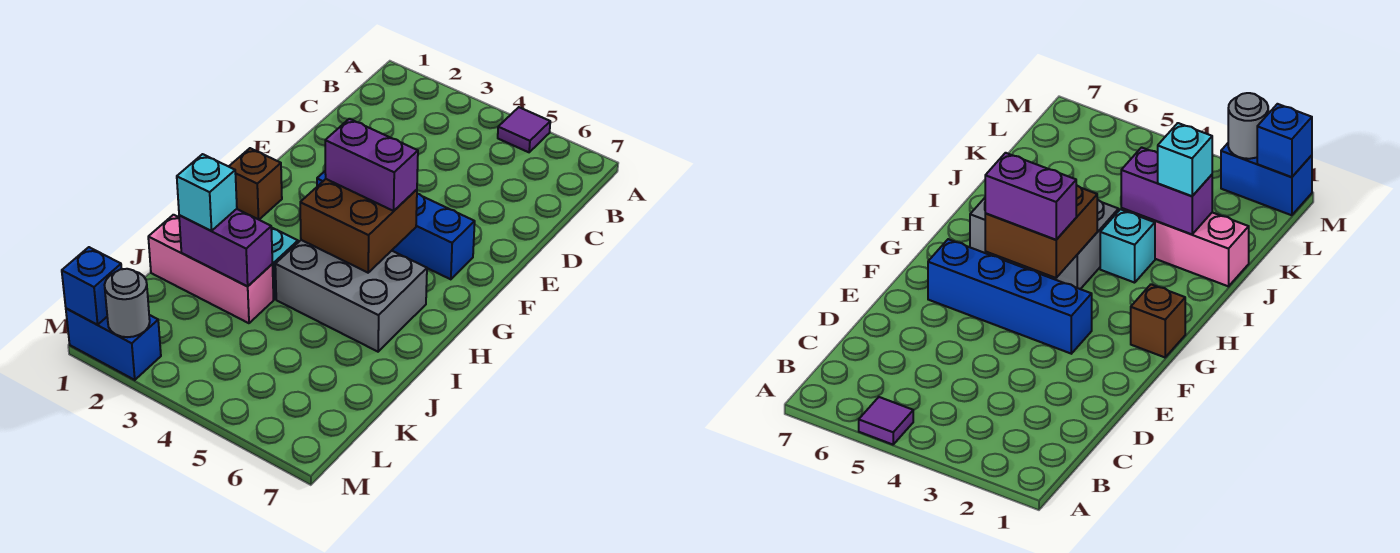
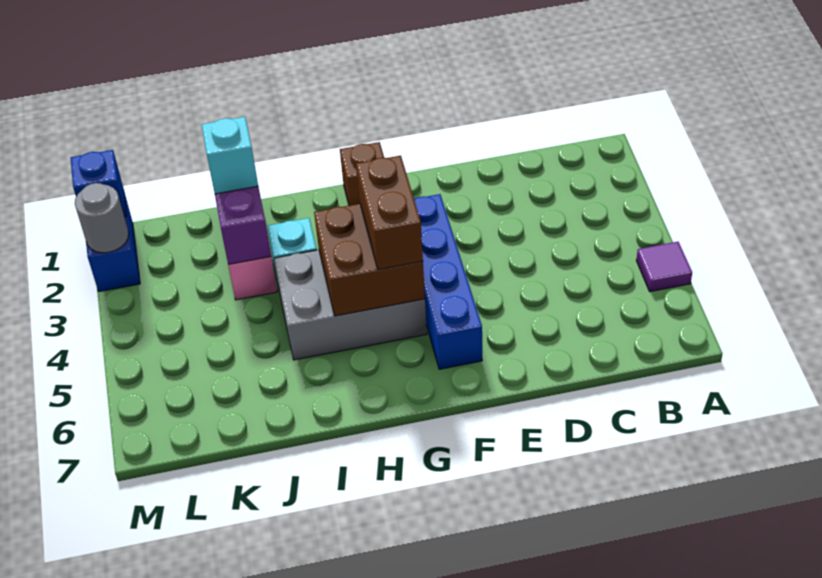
purple brick G4:G5 level 3 -> brown brick G4:G5 level 3
grey brick H4:I6 level 1 -> grey brick G4:I5 level 1

